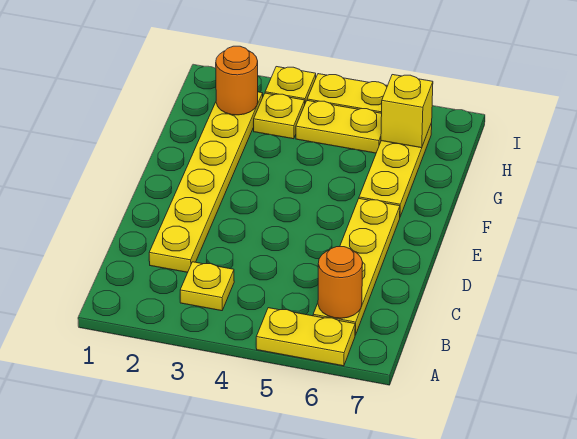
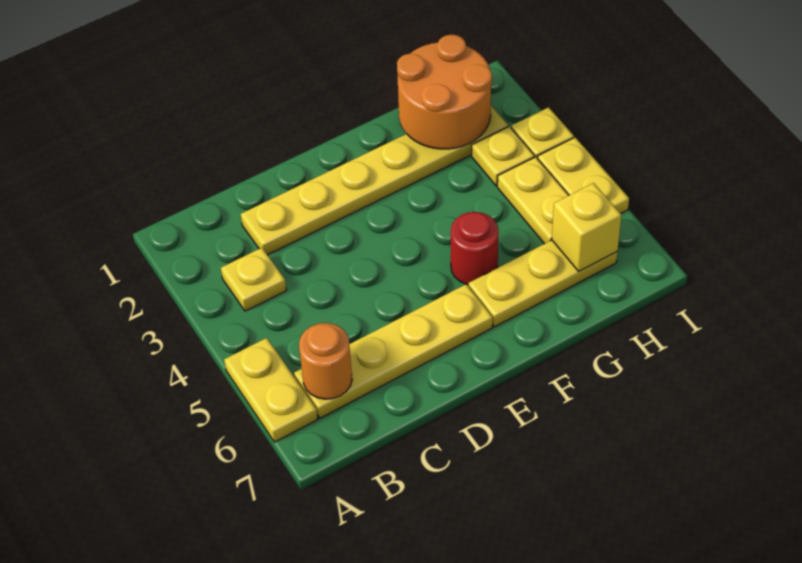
none -> red round brick F5 level 1
orange round brick H2 level 2 -> orange round brick G1:H2 level 2

